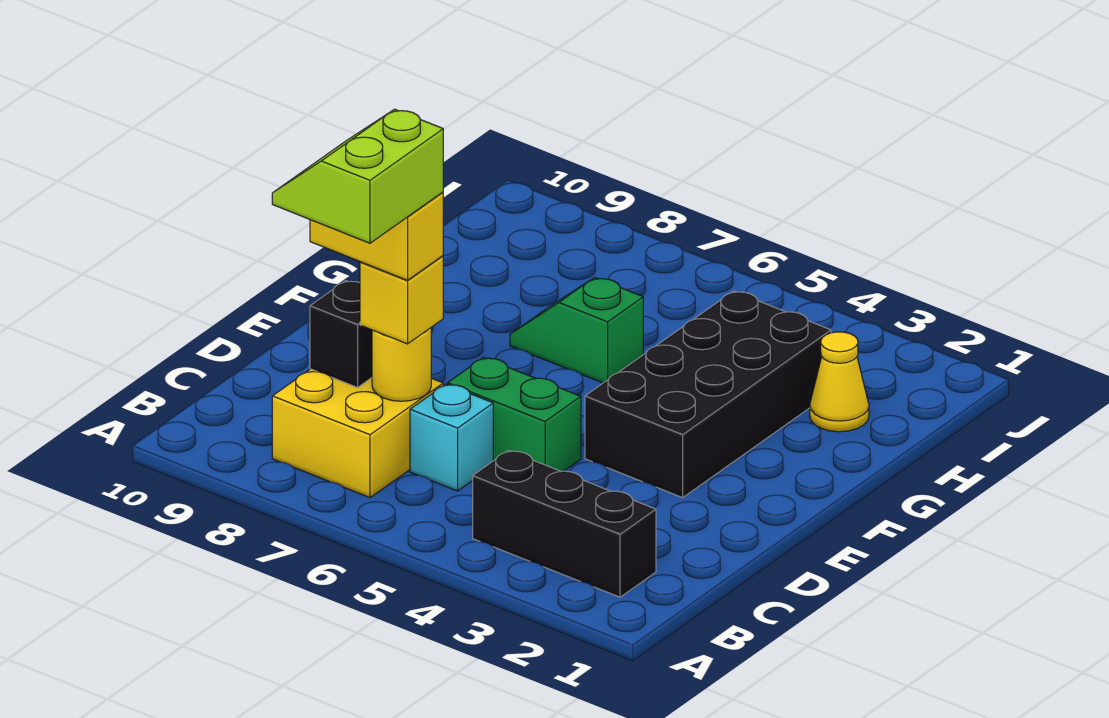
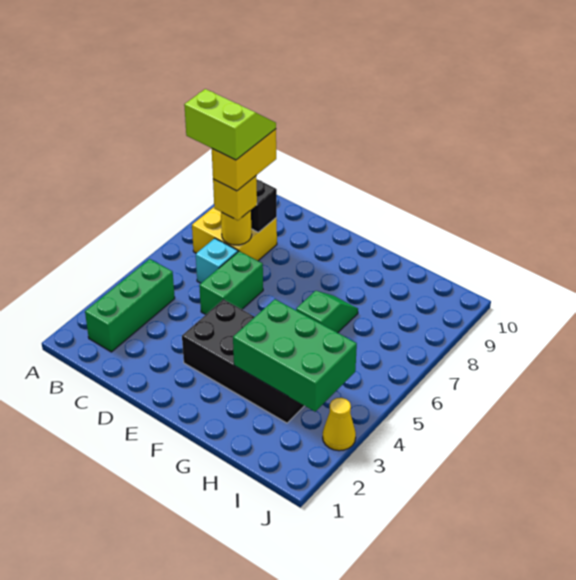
black brick B2:B4 level 1 -> green brick B2:B4 level 1
none -> green brick G3:I4 level 2
yellow cone H2 level 1 -> yellow cone J3 level 1

